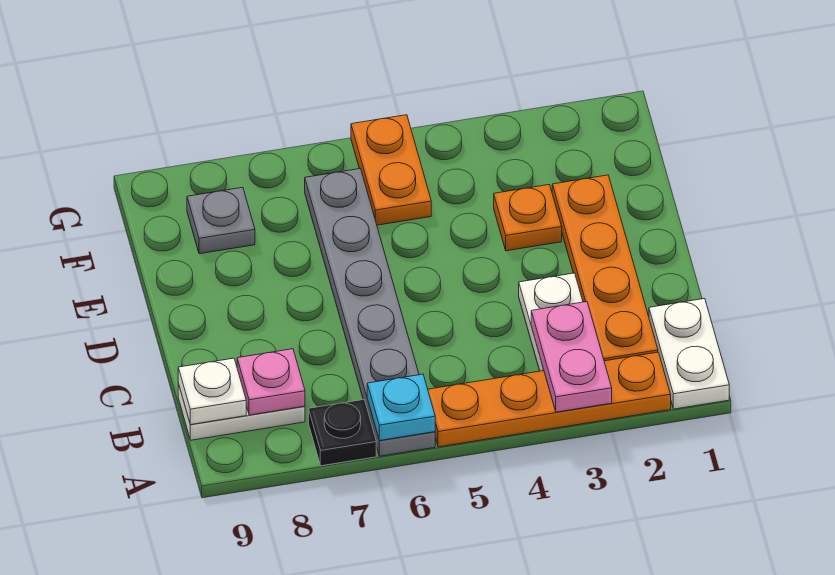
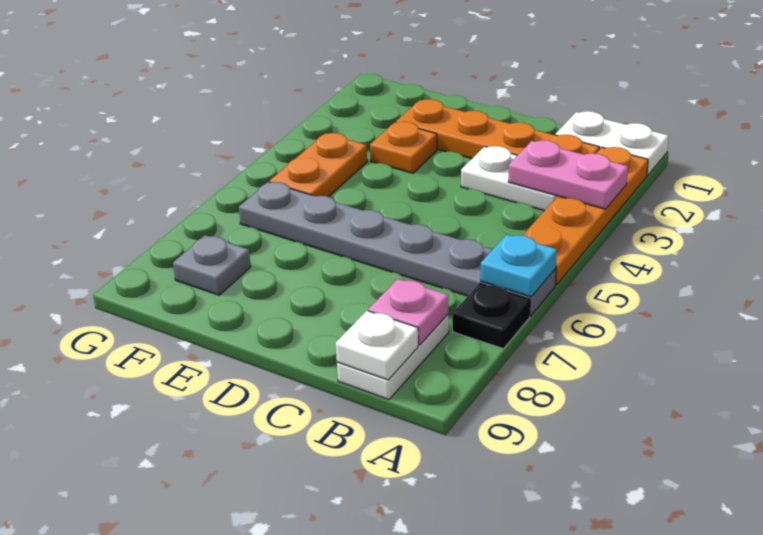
orange plate F5:G5 level 1 -> orange plate F4:F5 level 1

